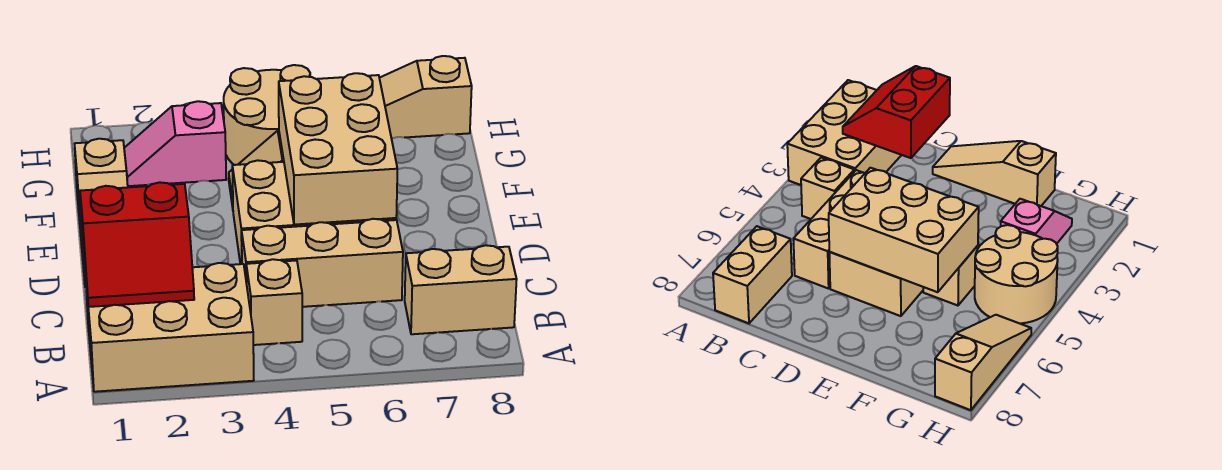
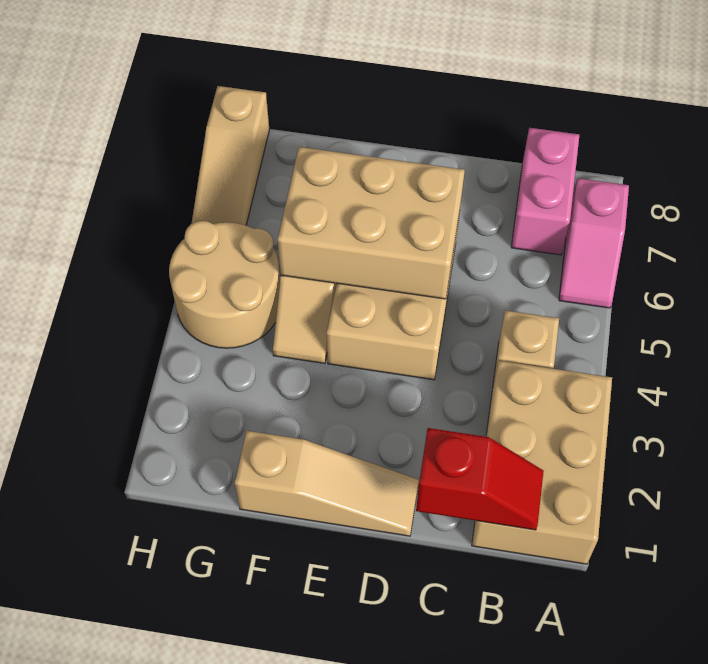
red slope B1:C2 level 2 top C -> red slope B1:C1 level 2 top C
tan brick B7:B8 level 1 -> pink brick B7:B8 level 1
tan brick C4:C6 level 1 -> none
pink slope G2:G3 level 1 top 3 -> pink slope A6:A7 level 1 top 7

